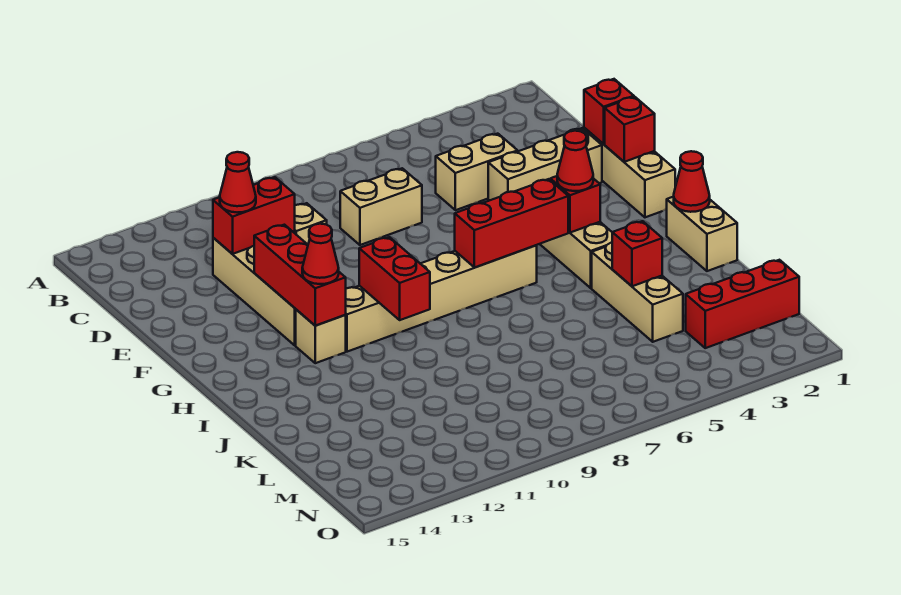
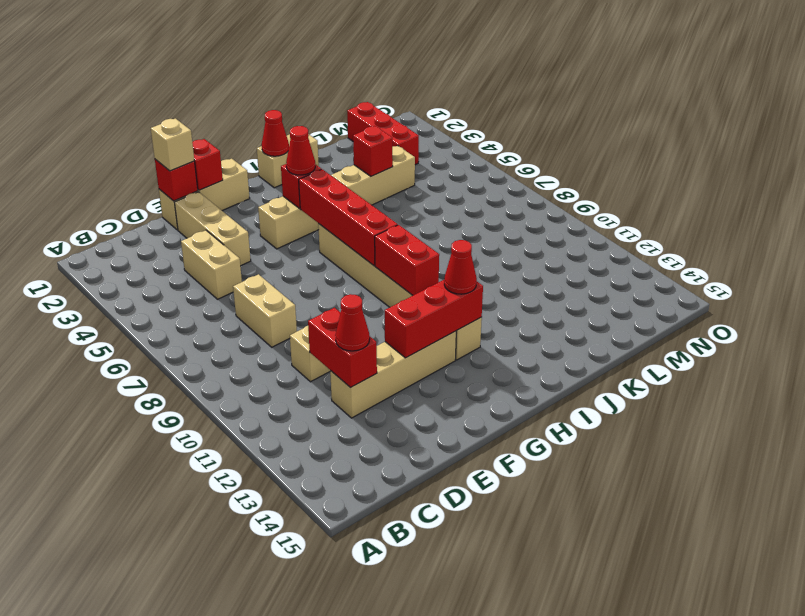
none -> tan brick E1 level 3
red brick H5:H7 level 2 -> red brick H5:H8 level 2
red brick H10:I10 level 2 -> red brick H9:H10 level 2

